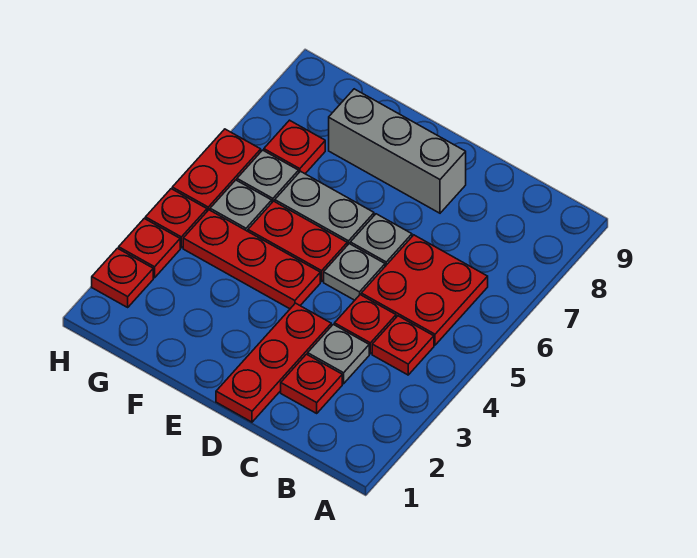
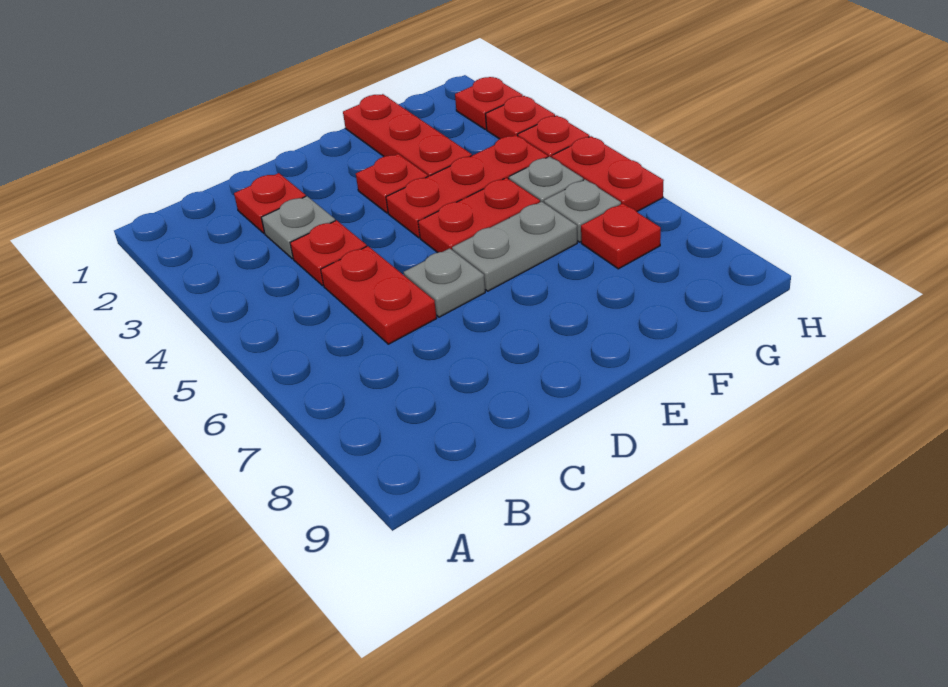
red plate B4 level 1 -> red plate E3 level 1
red plate B5:C6 level 1 -> red plate C5:C6 level 1
red plate D1:D3 level 1 -> red plate F1:F3 level 1
grey plate D5 level 1 -> none
grey brick D8:F8 level 1 -> none

